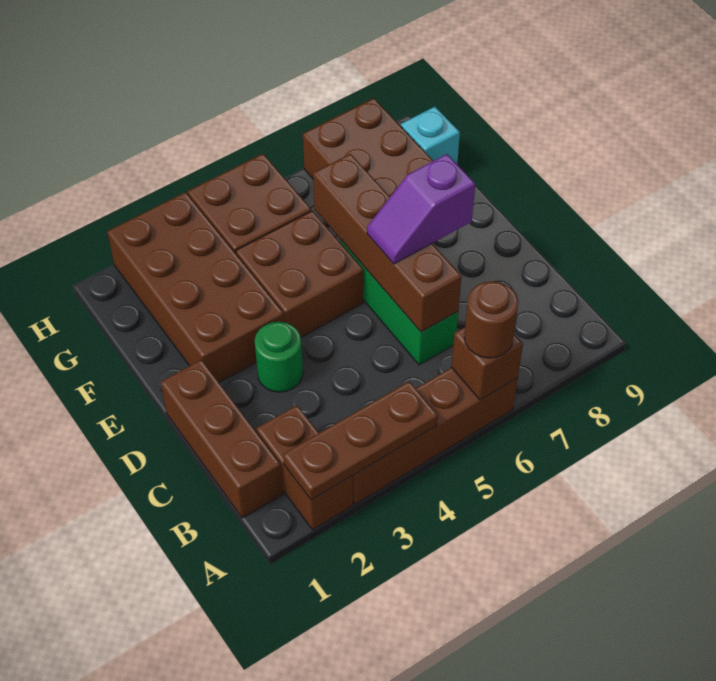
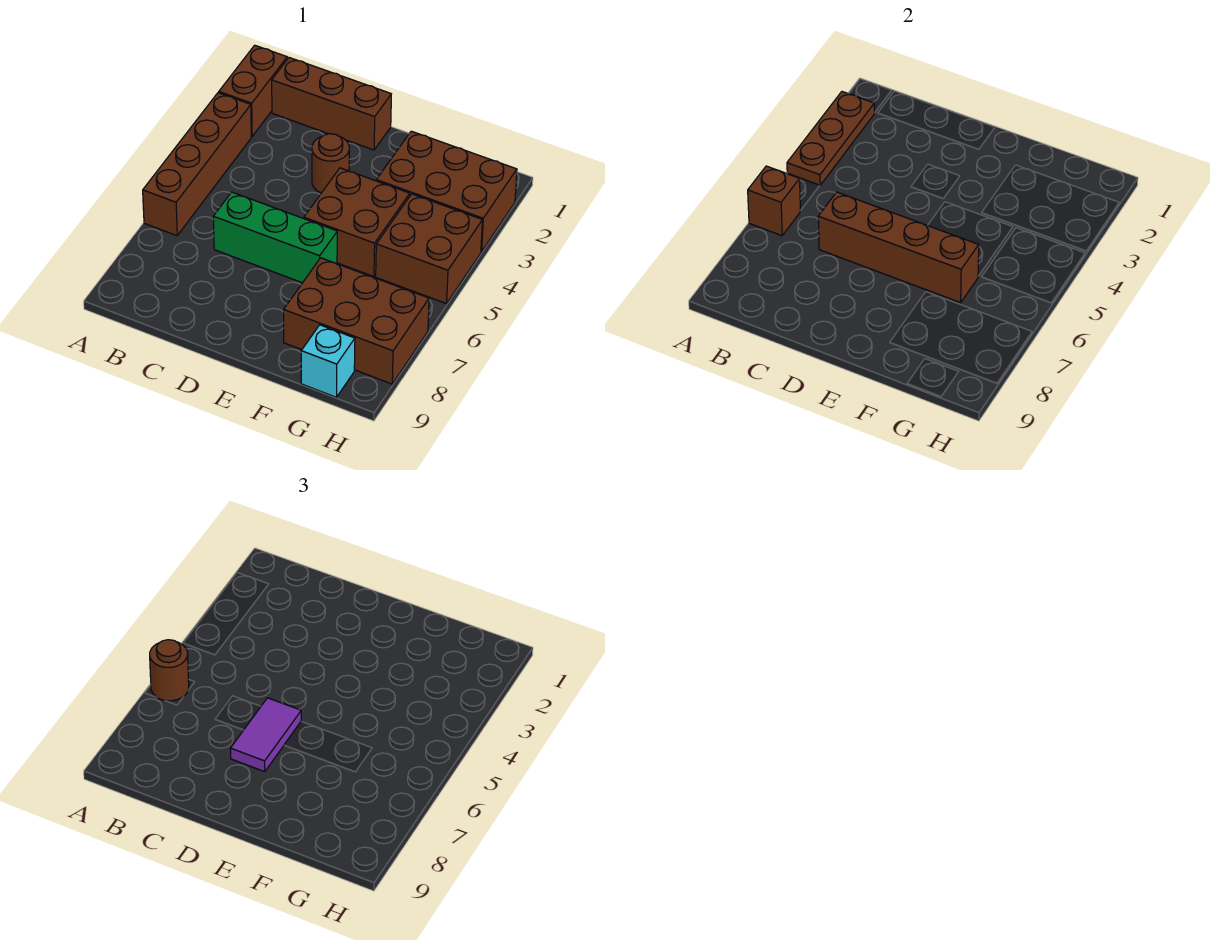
brown brick A2:B2 level 1 -> brown brick A1:A2 level 1
green round brick D3 level 1 -> brown round brick D3 level 1
purple slope D6:D7 level 3 top 7 -> purple tile D6:D7 level 3
brown brick E2:H3 level 1 -> brown brick F2:H3 level 1

